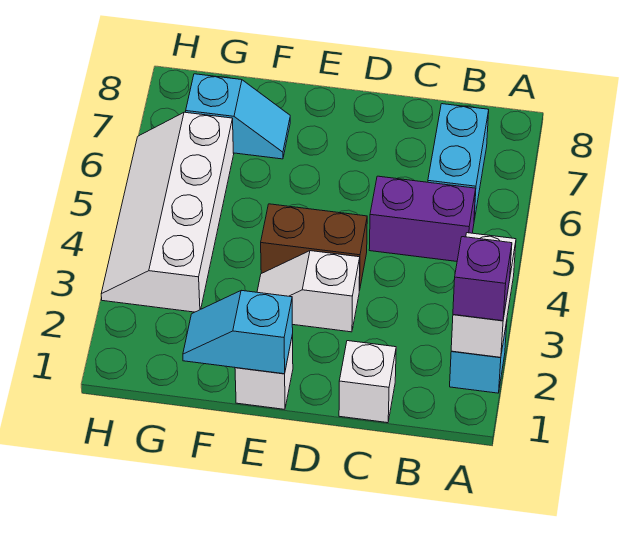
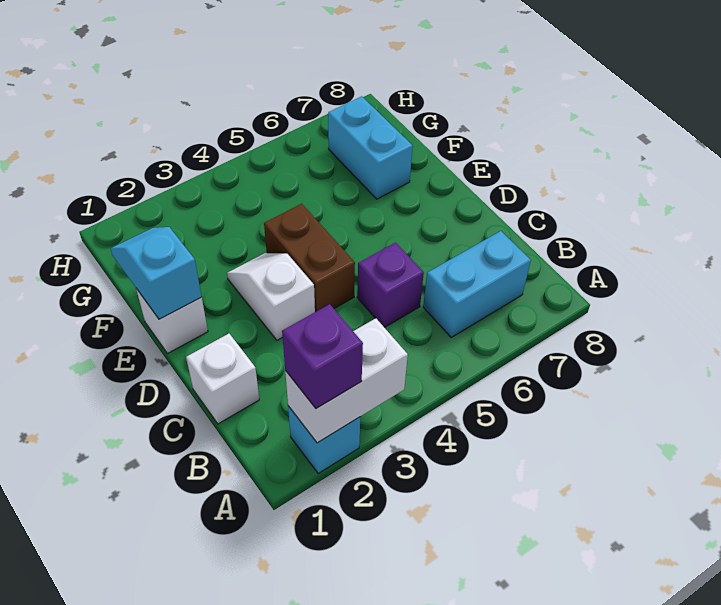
purple brick B5:C5 level 1 -> purple brick C5 level 1
cyan slope F7:G7 level 1 top G -> cyan brick F7:G7 level 1
white slope G3:H6 level 1 top G -> none

